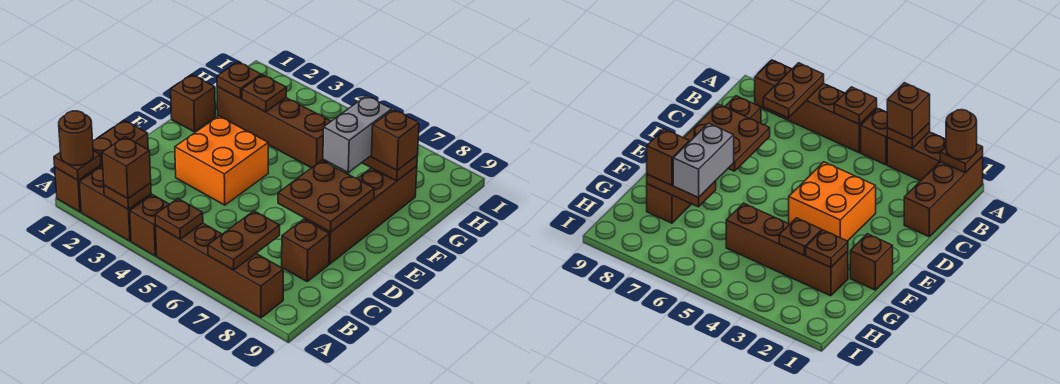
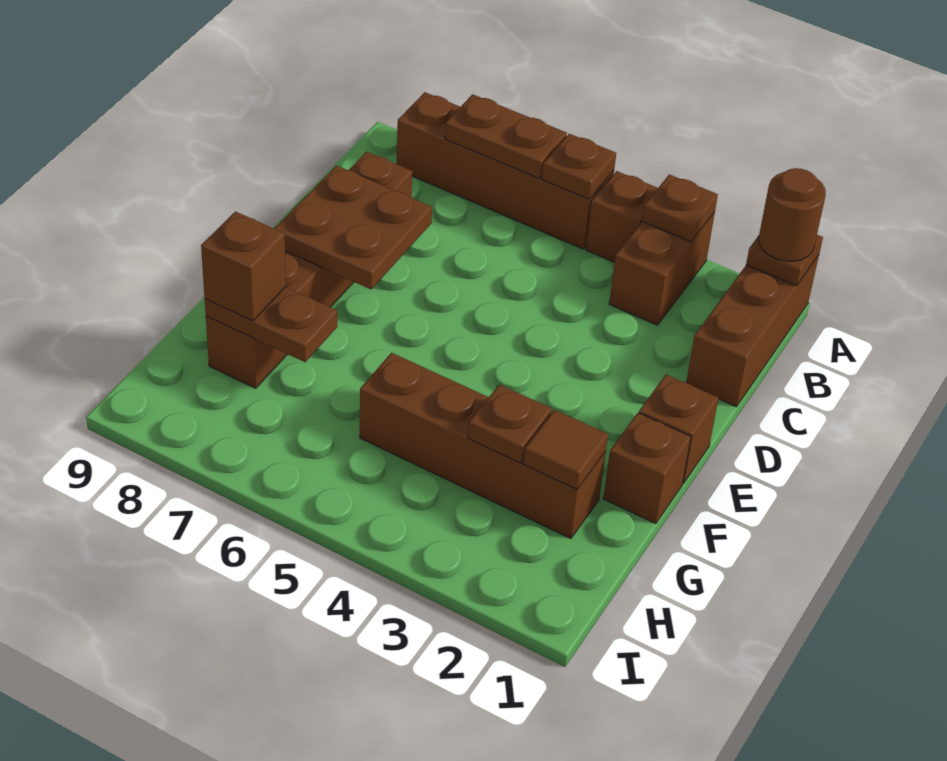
brown brick A2:A3 level 1 -> brown brick A3:B3 level 1
brown brick A3 level 3 -> brown brick E1 level 1
brown plate A7:B7 level 2 -> brown plate A6:A7 level 2
orange brick D3:E4 level 1 -> none
grey brick F7:G7 level 3 -> none
brown plate G2 level 2 -> brown tile G2 level 2

